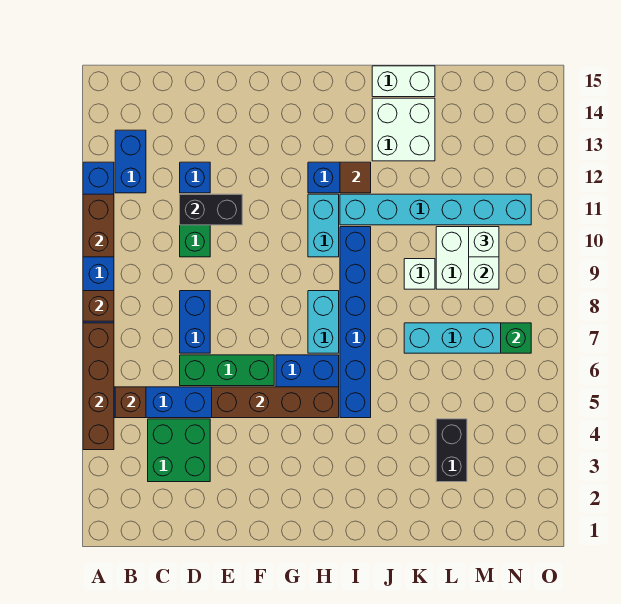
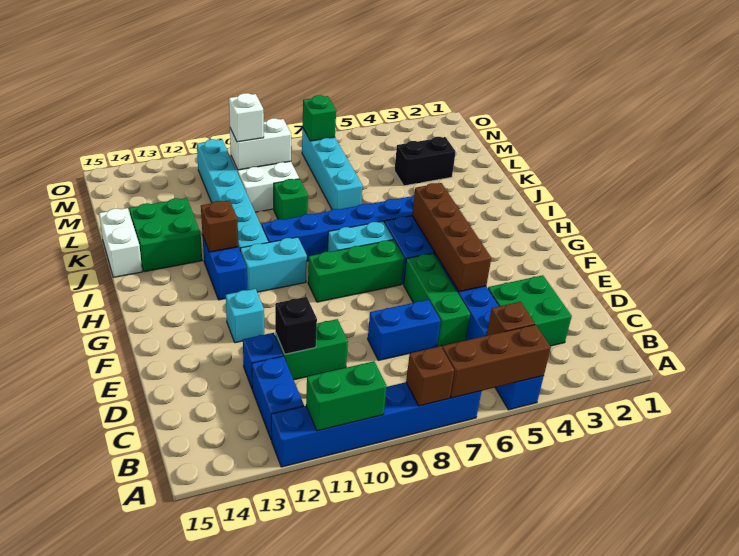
brown brick A4:A7 level 2 -> brown brick A5:A7 level 2
brown brick A10:A11 level 2 -> green brick A10:A11 level 2
blue brick B12:B13 level 1 -> blue brick B12:C12 level 1
black brick D11:E11 level 2 -> black brick D11 level 2
none -> cyan brick F12 level 1
none -> green brick G7:G9 level 1
brown tile I12 level 2 -> brown brick I12 level 2
white brick J13:K14 level 1 -> green brick J13:K14 level 1
white brick K9 level 1 -> green brick K9 level 1

